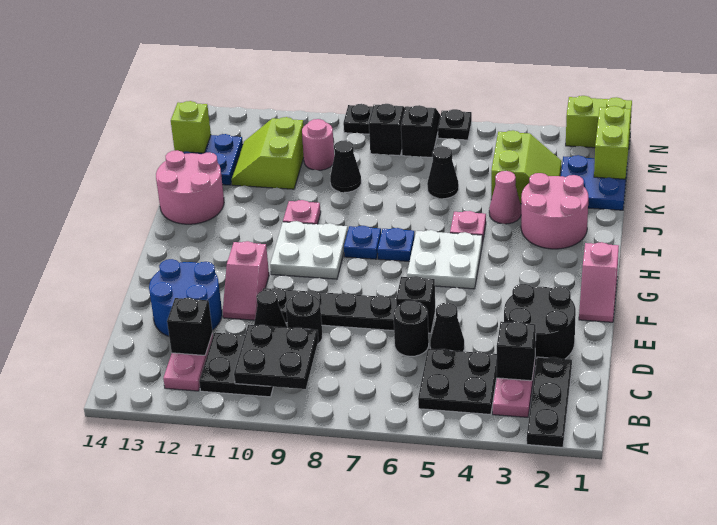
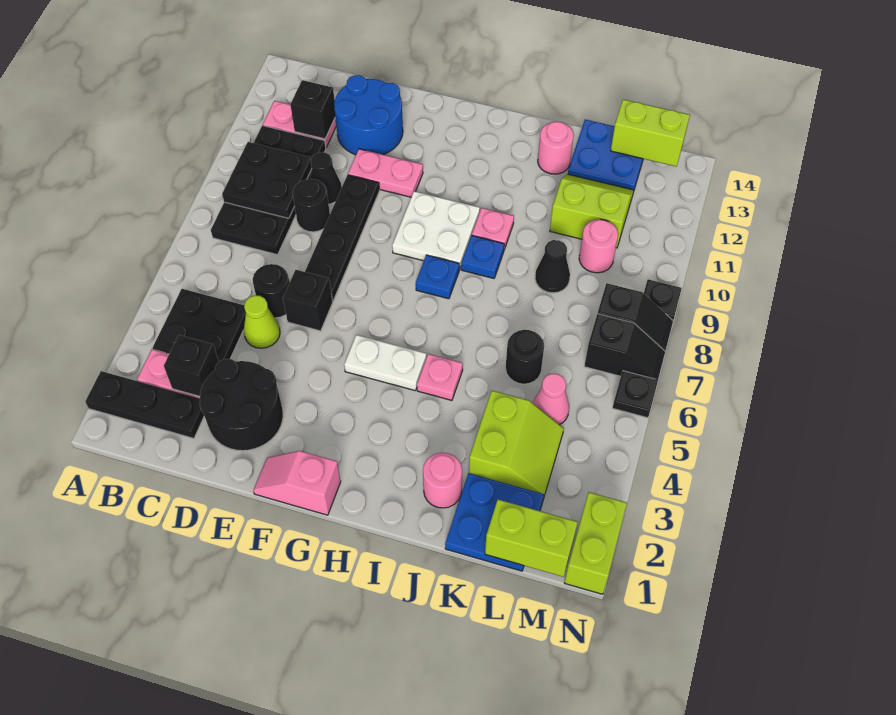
black plate B10:C11 level 1 -> black plate B8:C11 level 1
black cone D5 level 1 -> lime cone D5 level 1
pink slope E11:F11 level 1 top F -> pink plate E11:F11 level 1
white plate G5:H6 level 1 -> white plate G5:H5 level 1
blue plate H7 level 1 -> blue plate I9 level 1
pink round brick I2:J3 level 1 -> pink round brick J2 level 1
pink round brick I13:J14 level 1 -> pink round brick J13 level 1
pink cone J4 level 1 -> pink cone L5 level 1
lime slope K3:L4 level 1 top 4 -> lime slope K3:L4 level 1 top K
black cone K6 level 1 -> black round brick K6 level 1
lime brick L14 level 2 -> lime brick L14:M14 level 2

